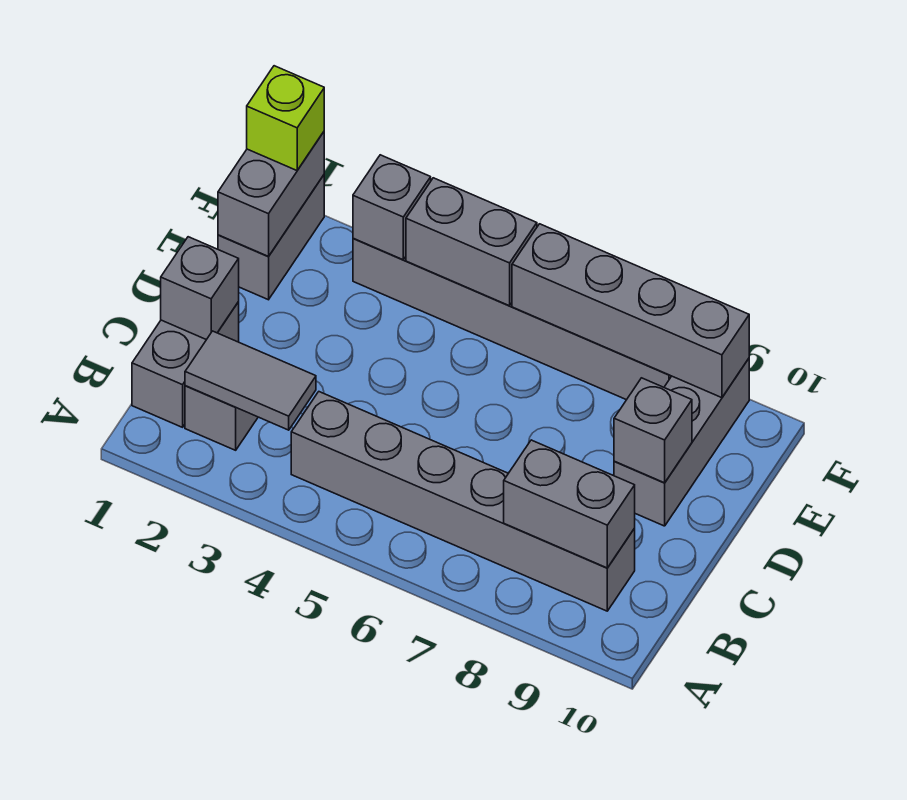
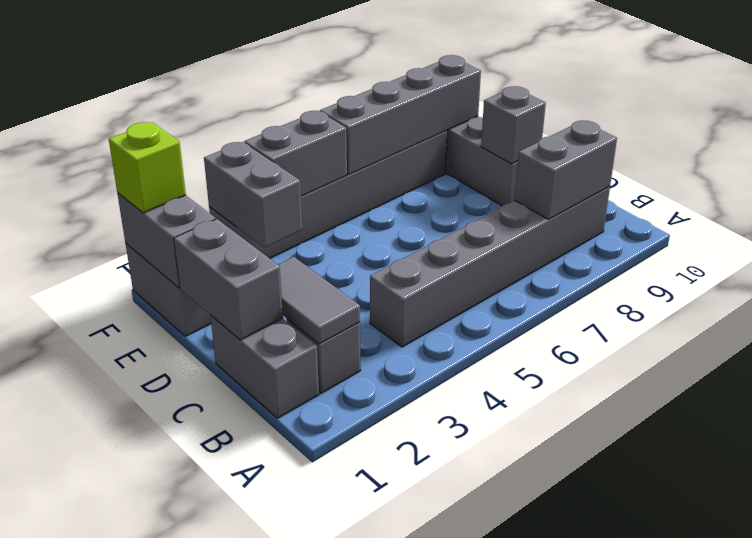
grey tile B2:B3 level 2 -> grey tile B2:C2 level 2
grey brick C1 level 2 -> grey brick C1:D1 level 2
grey brick F3 level 2 -> grey brick E3:F3 level 2

